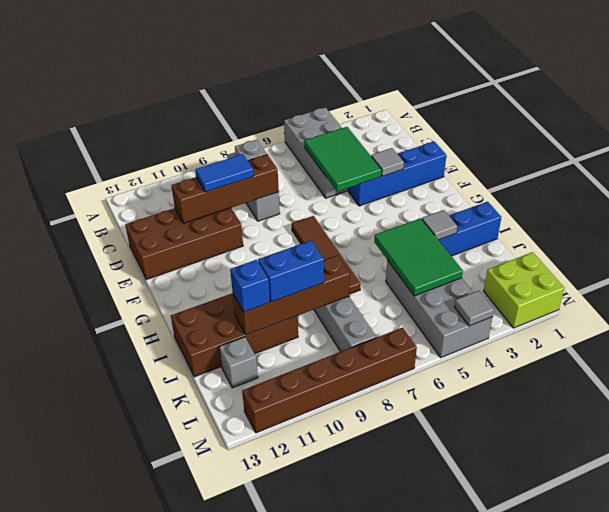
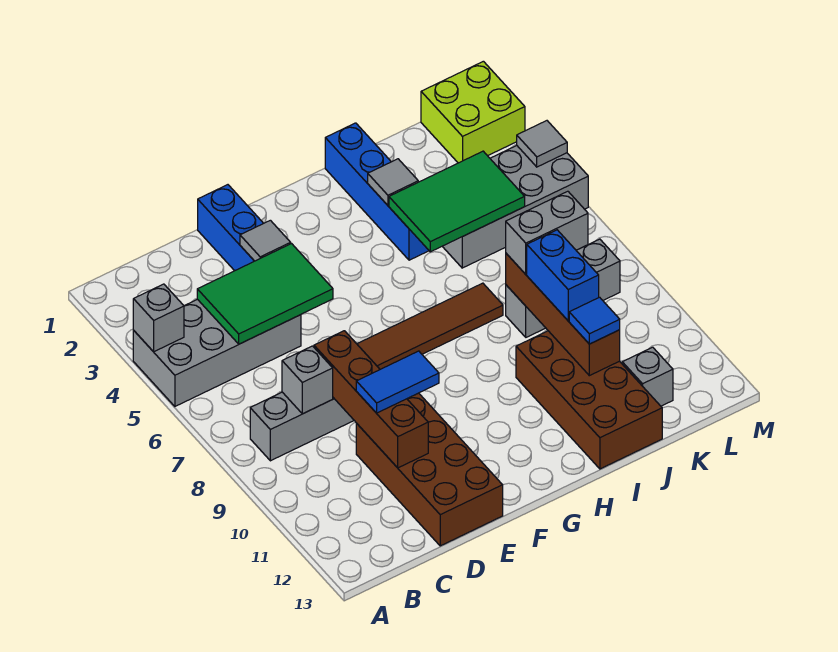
none -> grey brick A4 level 2
blue tile D9:D10 level 3 -> blue tile D10:E10 level 3
none -> grey brick J8:K8 level 3
blue brick J11 level 3 -> blue tile J11 level 3
brown brick M7:M12 level 1 -> none

